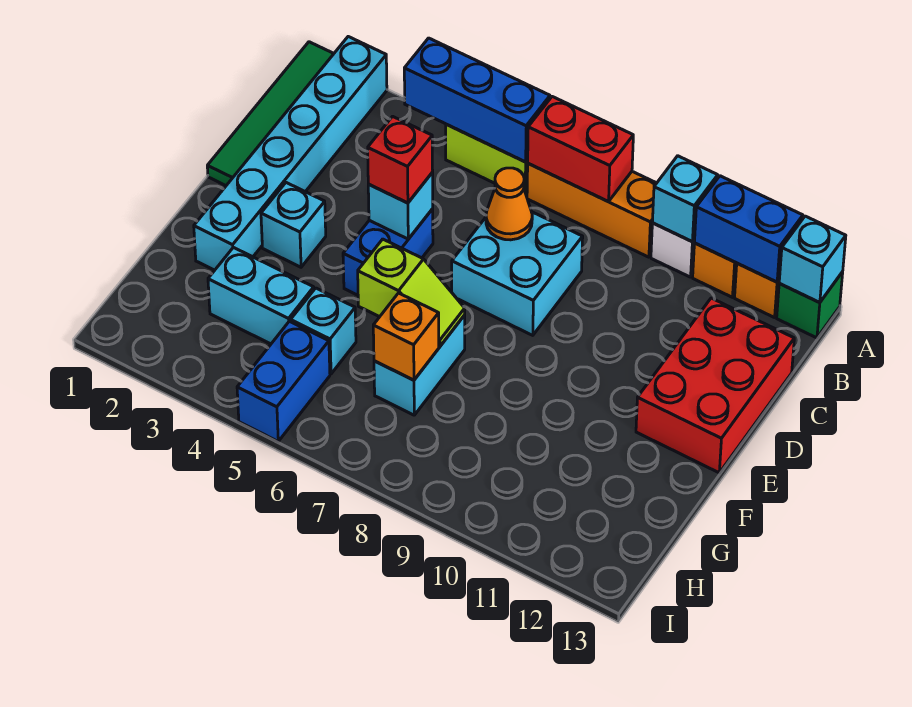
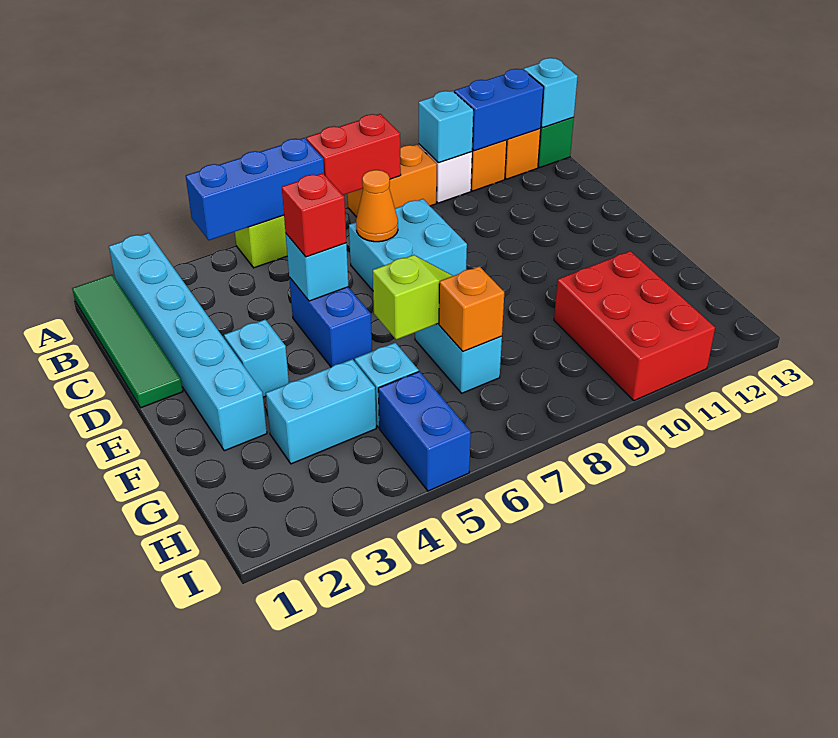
orange brick A7:A9 level 1 -> orange brick A8:A9 level 1
red brick C12:E13 level 1 -> red brick G10:I11 level 1

